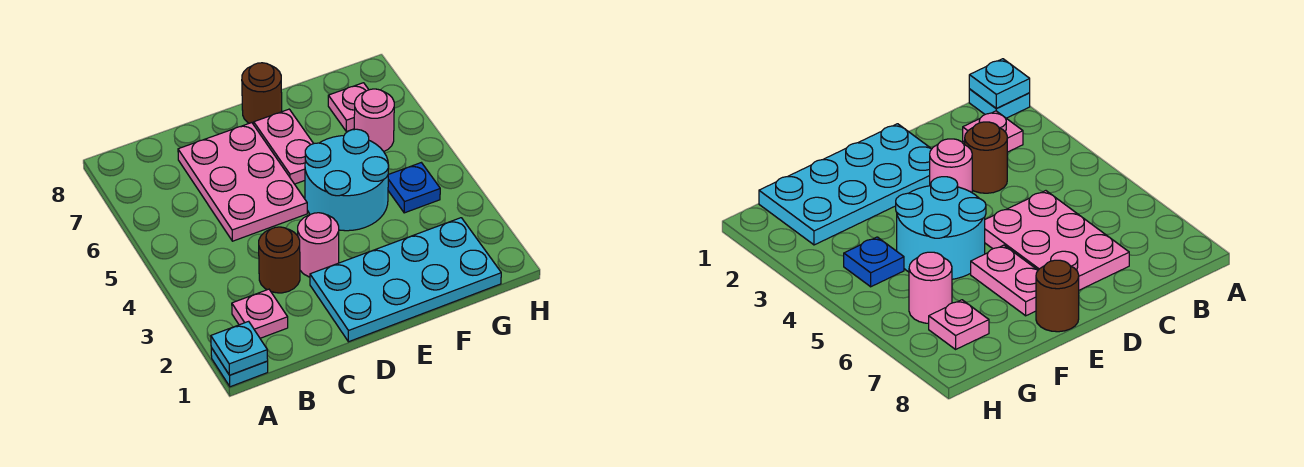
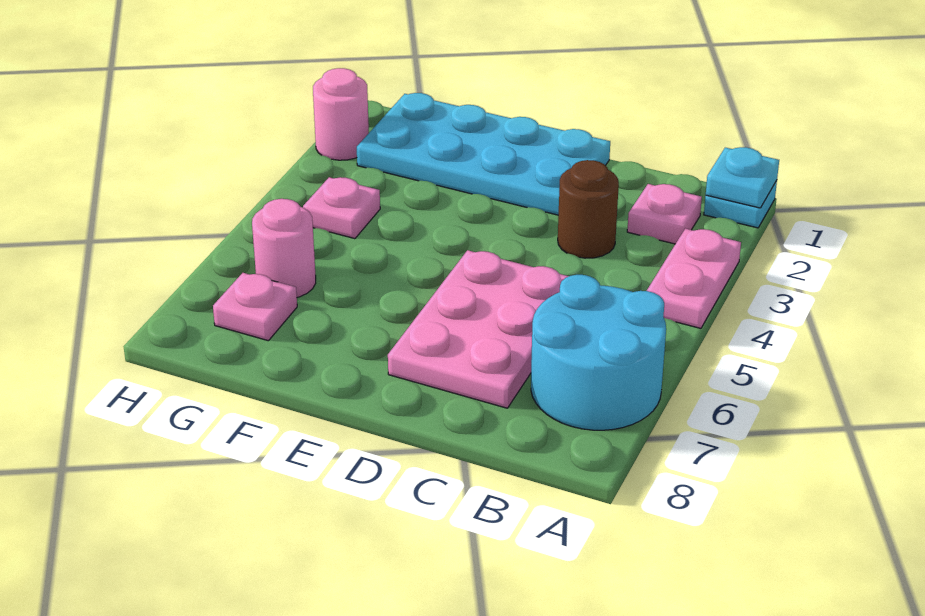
pink round brick D3 level 1 -> pink round brick H2 level 1
cyan round brick E4:F5 level 1 -> cyan round brick A6:B7 level 1
pink plate E6:E7 level 1 -> pink plate A3:A4 level 1
brown round brick E8 level 1 -> none
blue plate G4 level 1 -> pink plate G4 level 1

